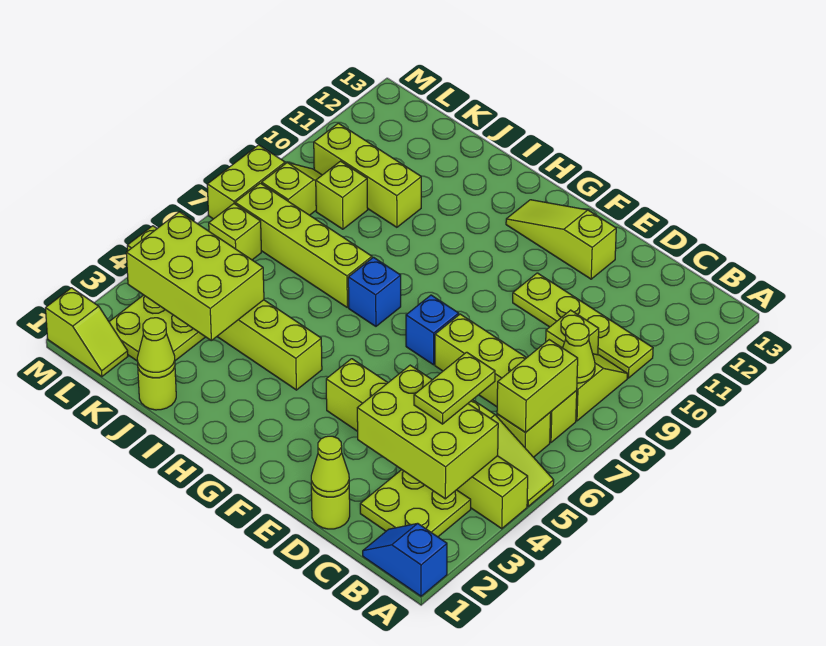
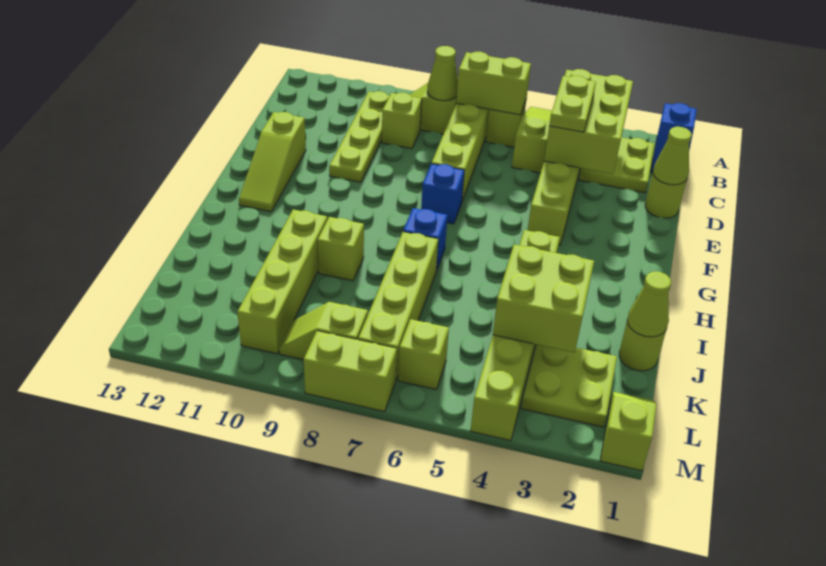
lime plate C4:C5 level 3 -> lime plate C4:D4 level 3
lime brick J3:L4 level 2 -> lime brick J3:K4 level 2
lime brick J10:L10 level 1 -> lime brick I10:L10 level 1
lime brick K9 level 1 -> lime brick I9 level 1

